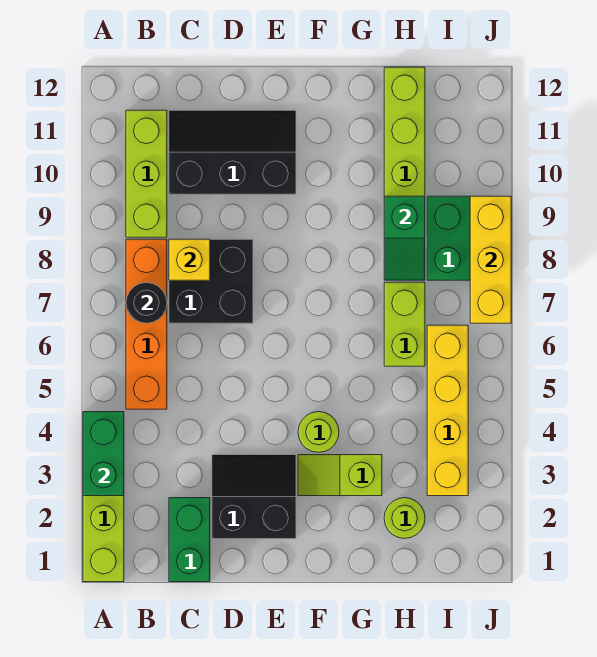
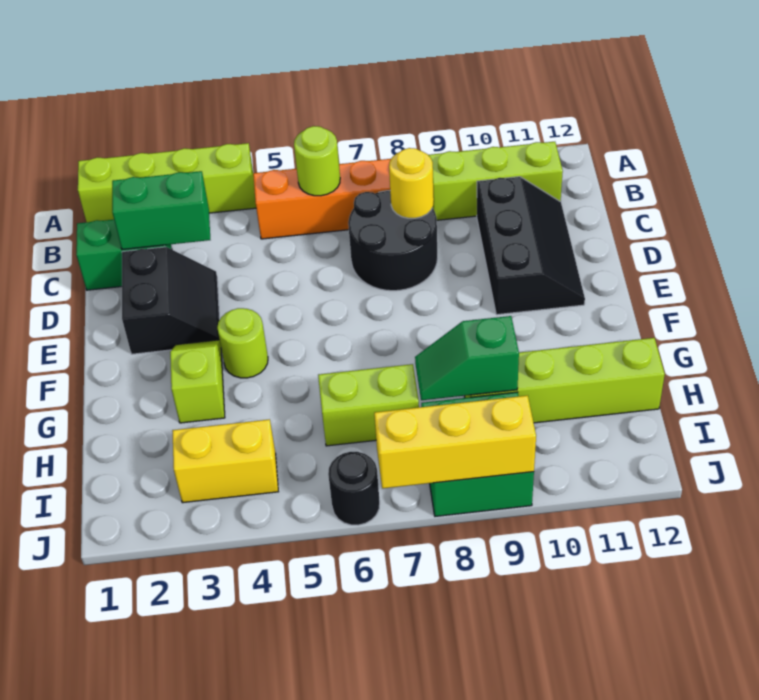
green brick A3:A4 level 2 -> green brick C2:C3 level 2
black round brick B7 level 2 -> black round brick J6 level 1
black brick C7:D8 level 1 -> black round brick C7:D8 level 1
yellow brick C8 level 2 -> yellow round brick C8 level 2
lime round brick H2 level 1 -> lime round brick B6 level 2
yellow brick I3:I6 level 1 -> yellow brick I3:I4 level 1

